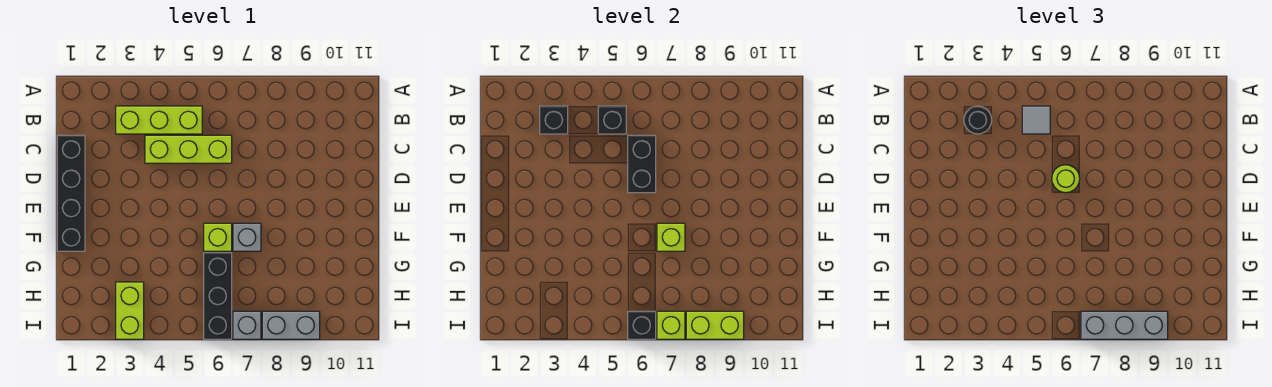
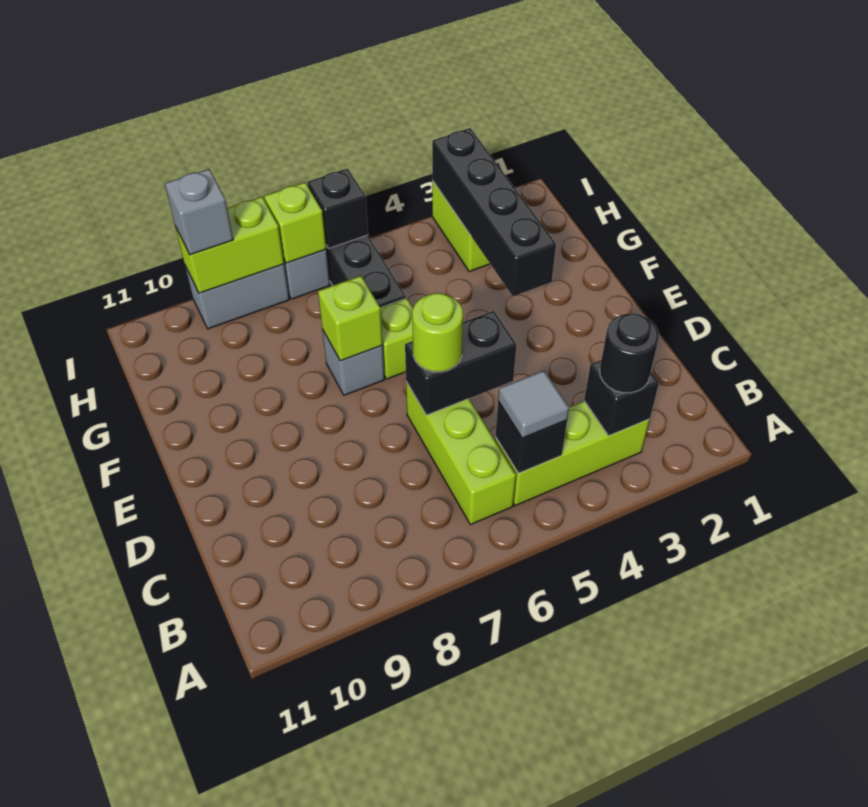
black brick C1:F1 level 1 -> black brick F3:I3 level 2
lime brick C4:C6 level 1 -> lime brick B6:D6 level 1
black brick C6:D6 level 2 -> black brick D5:D6 level 2
grey brick I7:I9 level 3 -> grey brick I9 level 3

